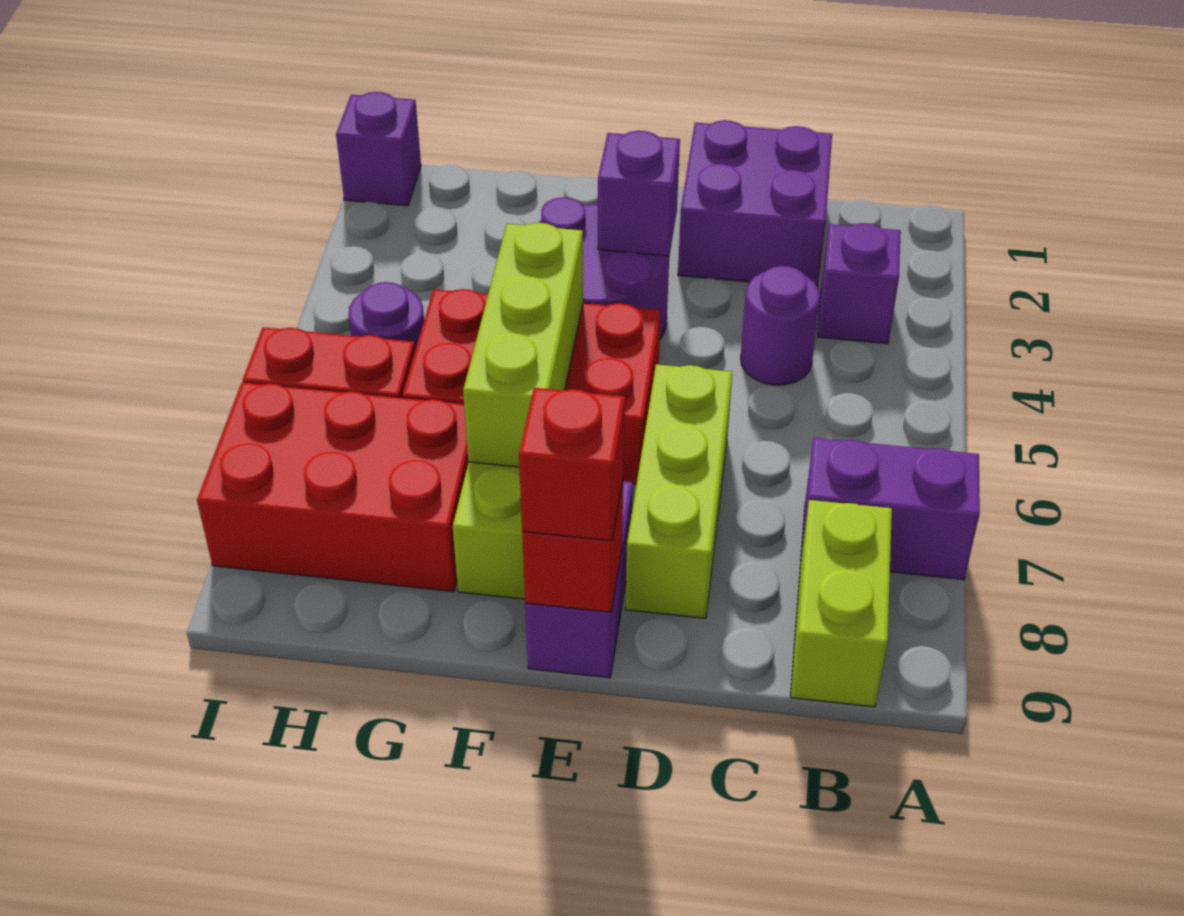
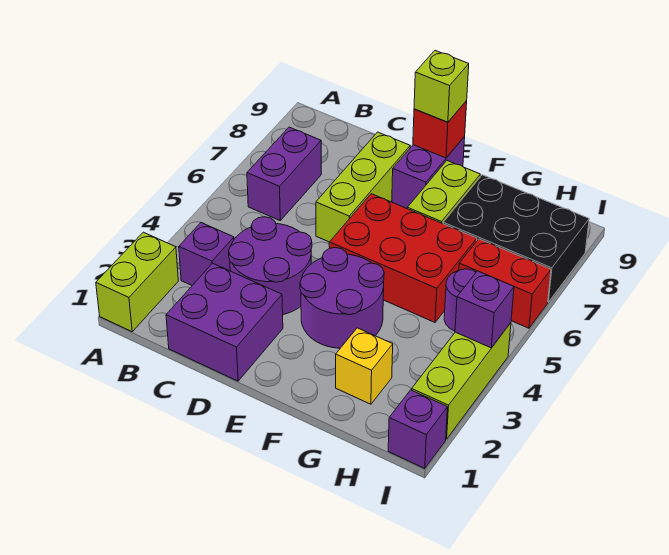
purple brick A7:B7 level 1 -> purple brick B6:B7 level 1
lime brick B8:B9 level 1 -> lime brick A1:A2 level 1
purple round brick C4 level 1 -> purple round brick C3:D4 level 1
purple brick E3 level 2 -> purple brick I4 level 2
red brick E9 level 3 -> lime brick E9 level 3
lime brick F5:F7 level 2 -> lime brick I2:I4 level 1
none -> yellow brick G2 level 1
red brick G7:I8 level 1 -> black brick G7:I8 level 1

